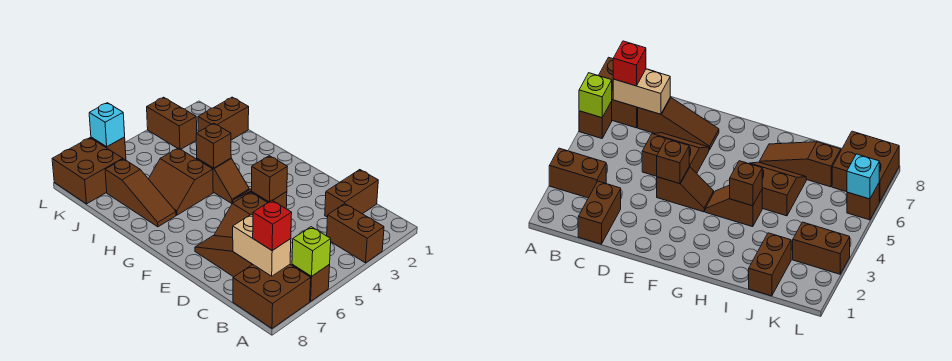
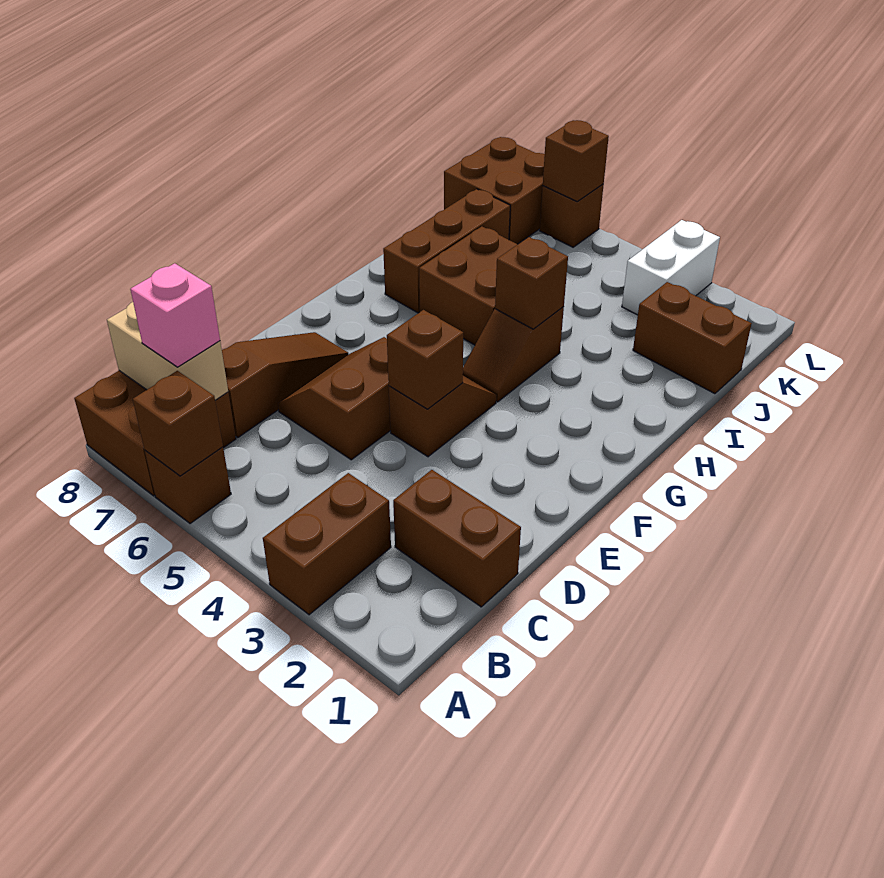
lime brick A6 level 2 -> brown brick A6 level 2
tan brick B7:C7 level 2 -> tan brick B7:B8 level 2
red brick B7 level 3 -> pink brick B7 level 3
brown slope H5:I6 level 1 top 5 -> brown brick H5:I6 level 1
brown slope H7:J7 level 1 top J -> brown brick H7:J7 level 1
brown brick K3:L3 level 1 -> white brick K3:L3 level 1
cyan brick L6 level 2 -> brown brick L6 level 2

